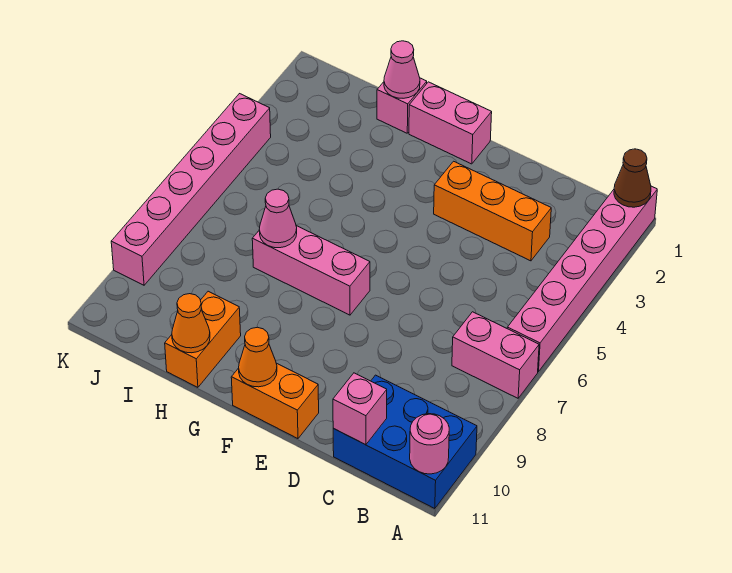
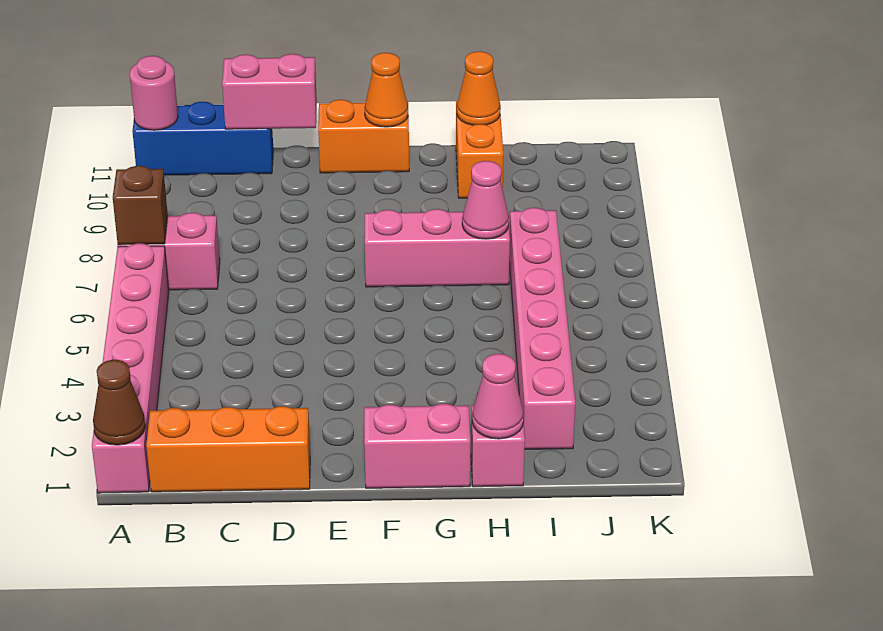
none -> brown brick A7 level 2
blue brick A10:C11 level 1 -> blue brick A11:C11 level 1
orange brick C3:E3 level 1 -> orange brick B1:D1 level 1
pink brick C11 level 2 -> pink brick C11:D11 level 2
pink brick K4:K9 level 1 -> pink brick I2:I7 level 1

